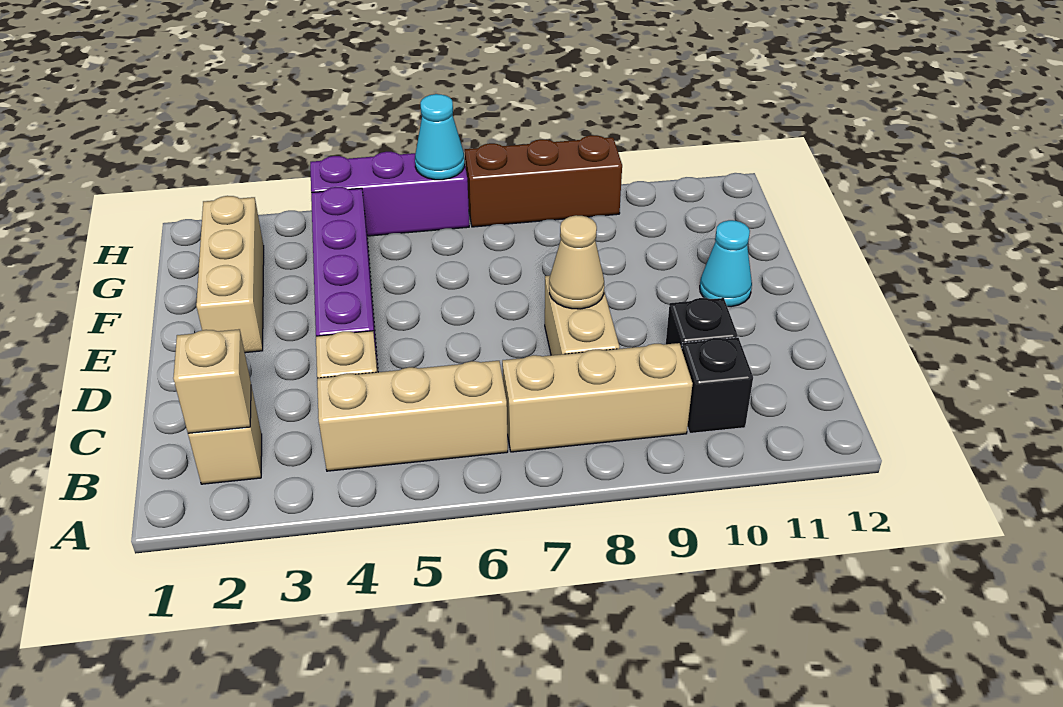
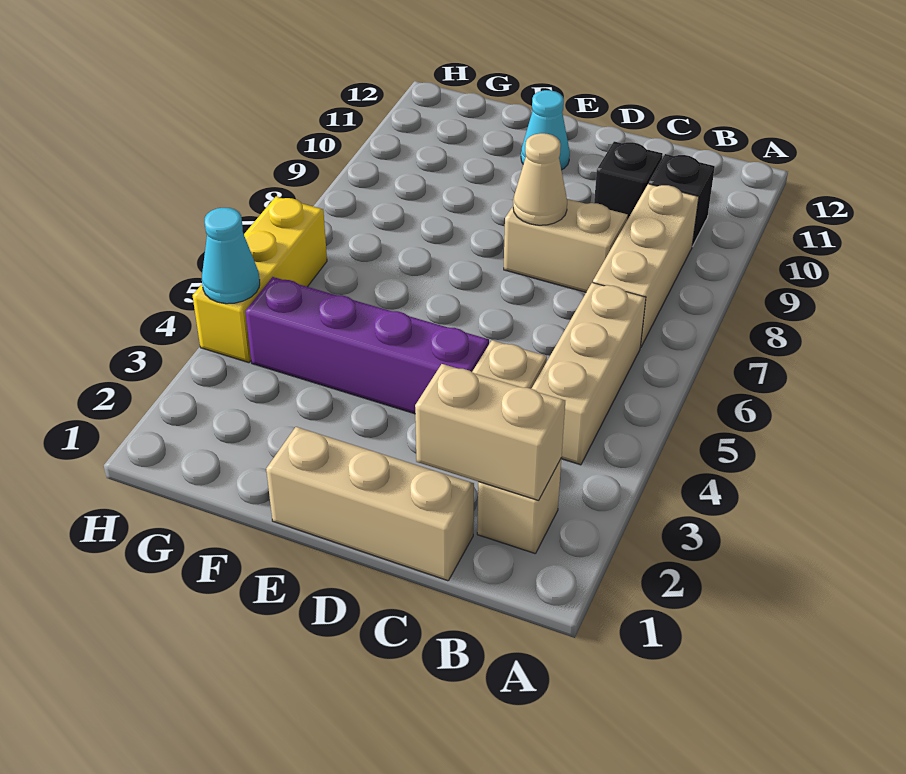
tan brick B2 level 2 -> tan brick B2:C2 level 2
tan brick E2:G2 level 1 -> tan brick C1:E1 level 1
purple brick H4:H6 level 1 -> yellow brick H4:H6 level 1
cyan cone H6 level 2 -> cyan cone H4 level 2
brown brick H7:H9 level 1 -> none

